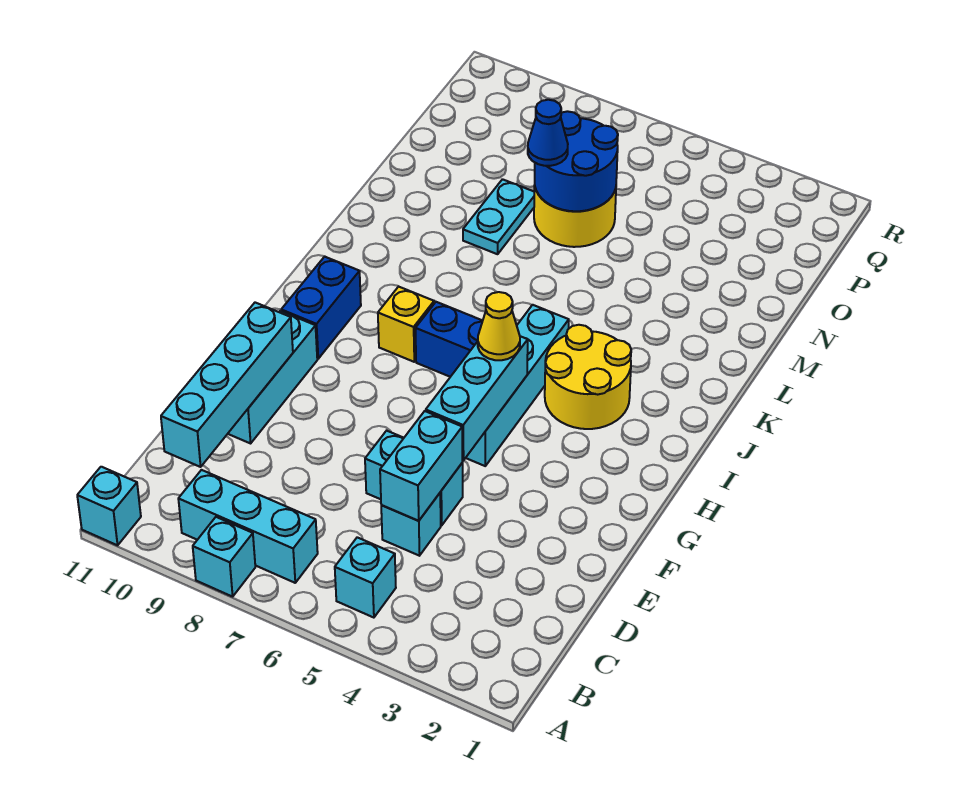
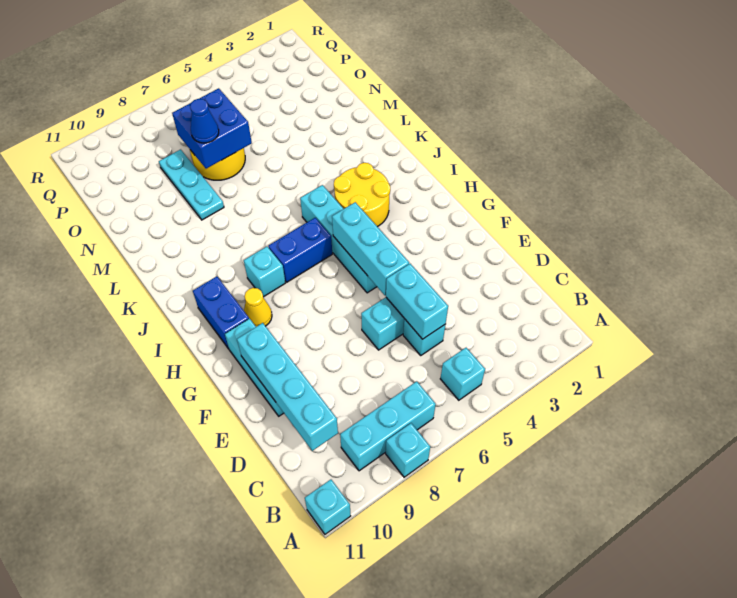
yellow cone H5 level 3 -> yellow cone H9 level 1
yellow brick I8 level 1 -> cyan brick I8 level 1
cyan plate M8:N8 level 1 -> cyan plate M8:O8 level 1
blue round brick N6:O7 level 2 -> blue brick N6:O7 level 2

